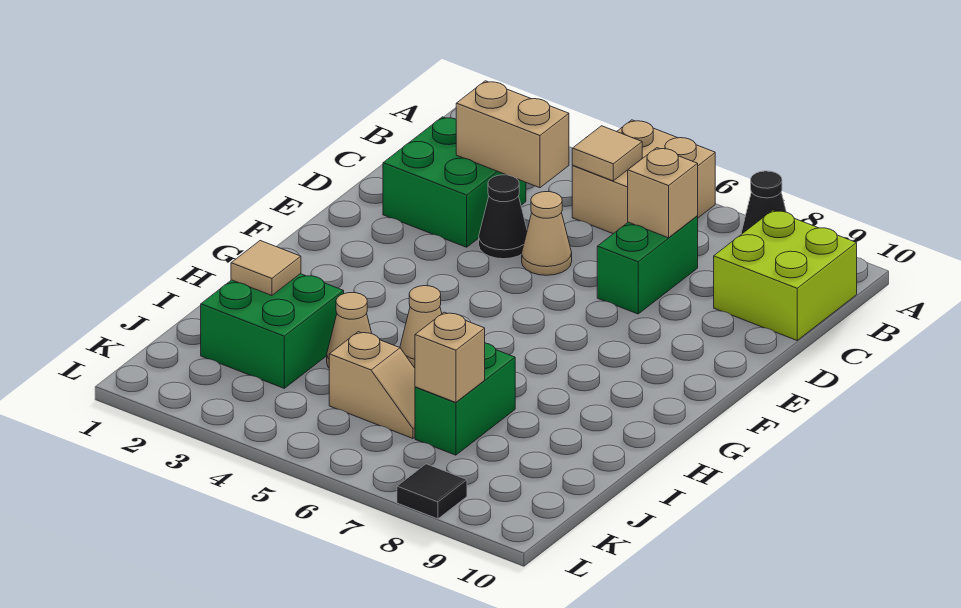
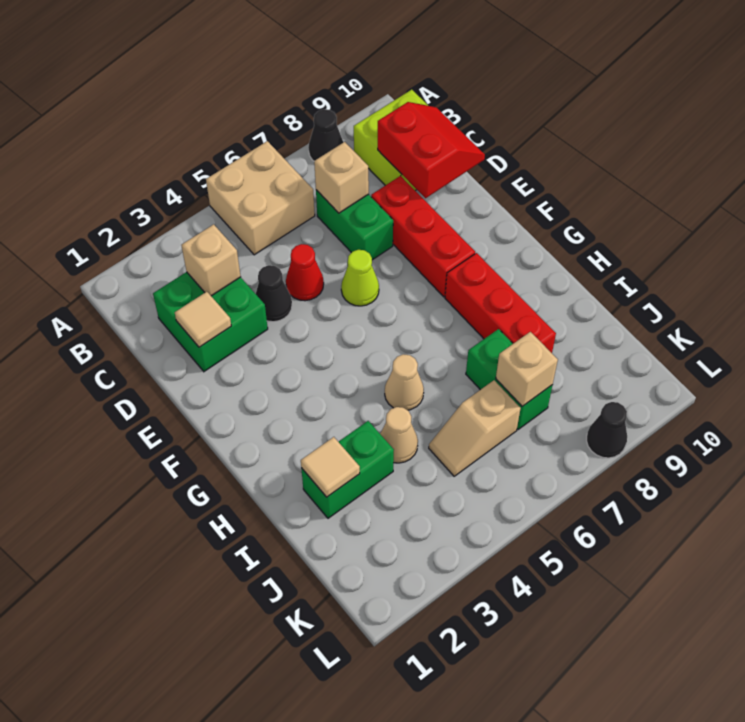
tan tile B5 level 2 -> tan tile D2 level 2
tan brick C3:C4 level 2 -> tan brick C3 level 2
none -> red slope C9:D10 level 2 top 9
tan cone D5 level 1 -> red cone D5 level 1
none -> red brick D8:F8 level 1
none -> lime cone E6 level 1
none -> red brick G8:I8 level 1
green brick I2:J3 level 1 -> green brick I2:I3 level 1
tan slope J5:J6 level 1 top 5 -> tan slope J5:J6 level 1 top 6
black tile L8 level 1 -> black cone L8 level 1

